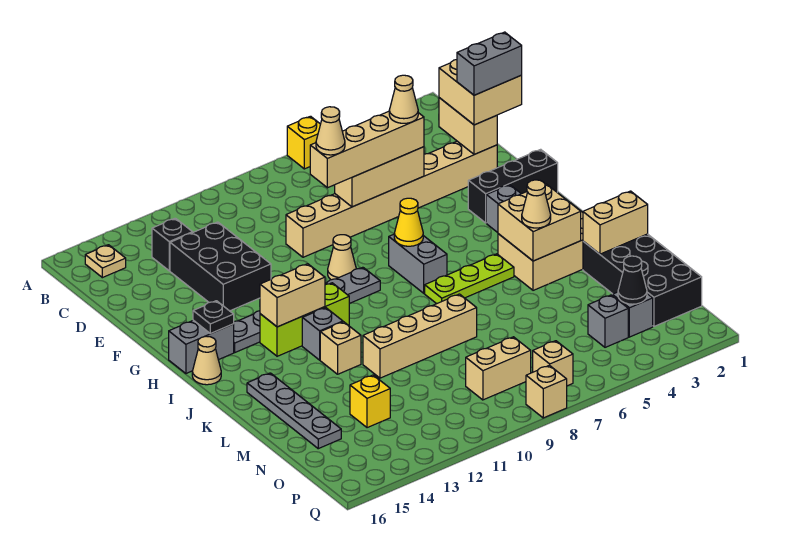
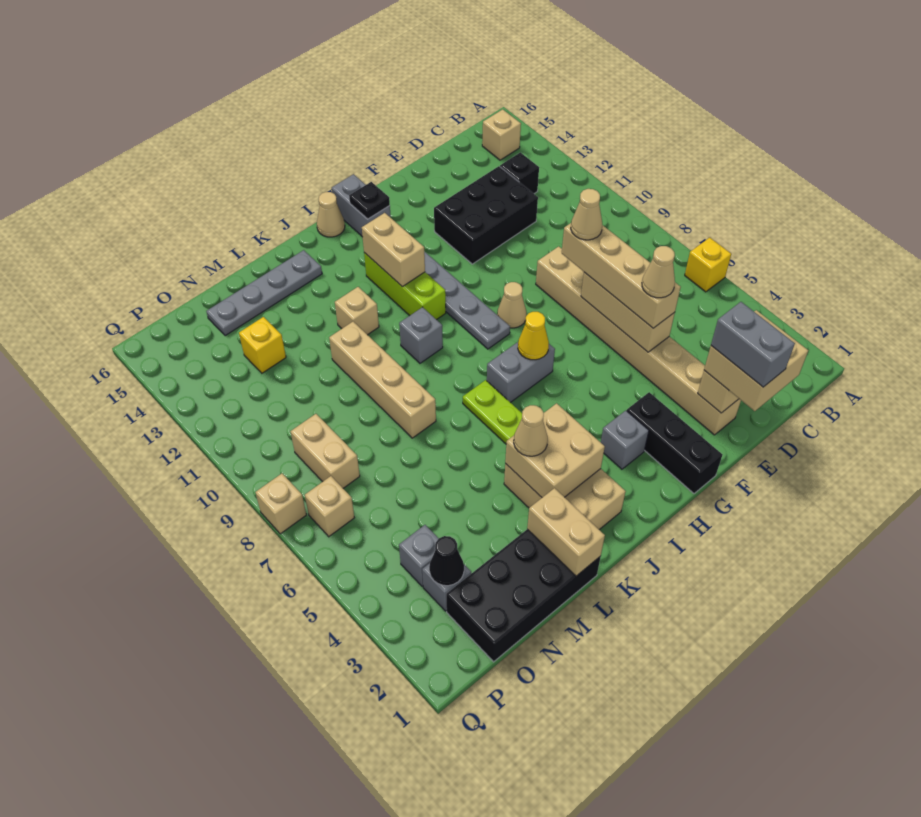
tan plate B15 level 1 -> tan brick B15 level 1
grey brick J12 level 1 -> grey brick J10 level 1

